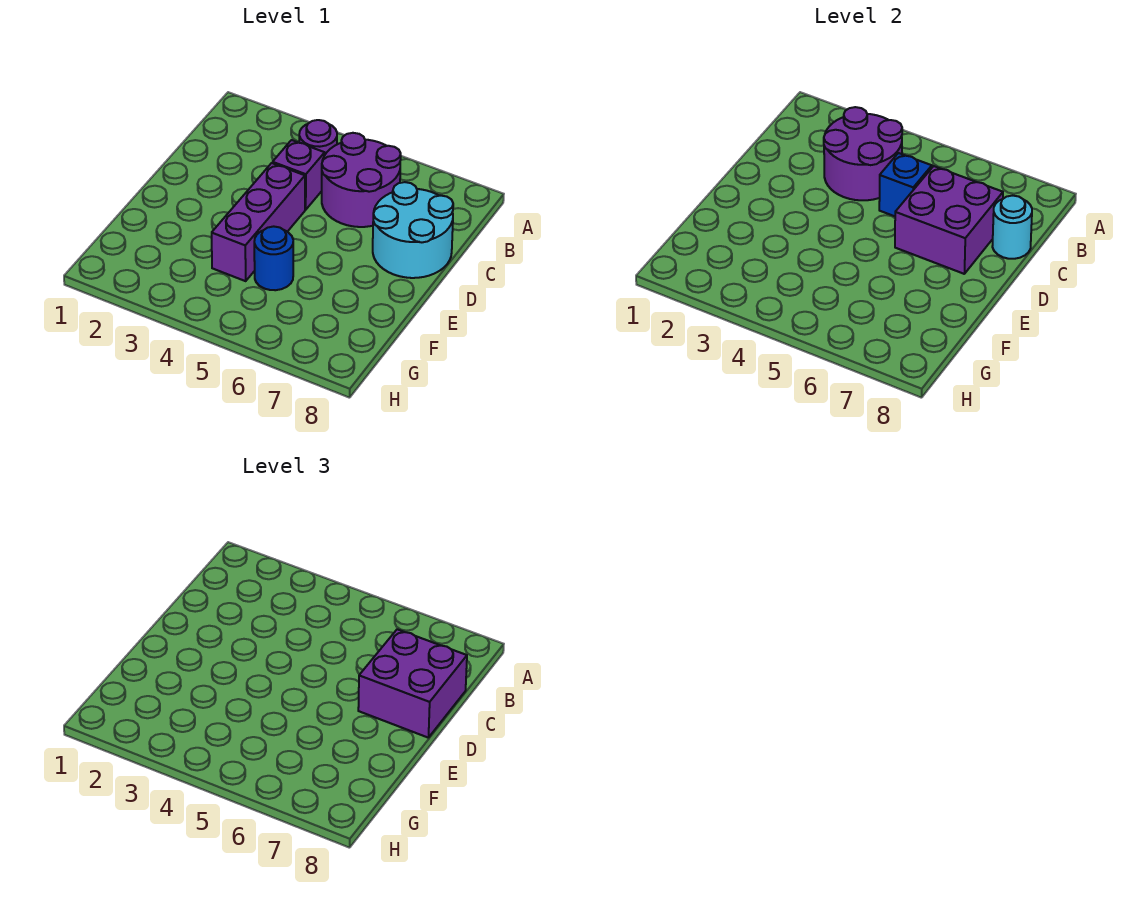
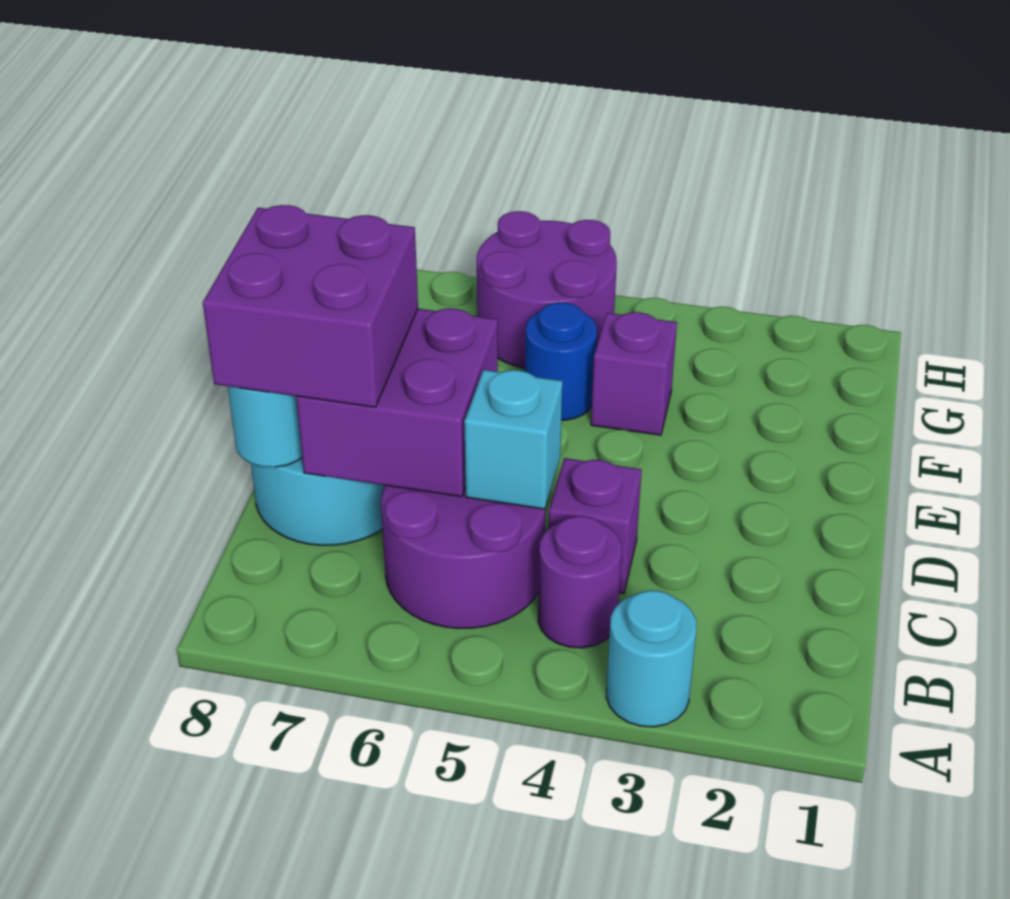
none -> cyan round brick A3 level 1
purple round brick B3:C4 level 2 -> purple round brick G5:H6 level 1
blue brick C5 level 2 -> cyan brick C5 level 2
purple brick D4:F4 level 1 -> purple brick F4 level 1

